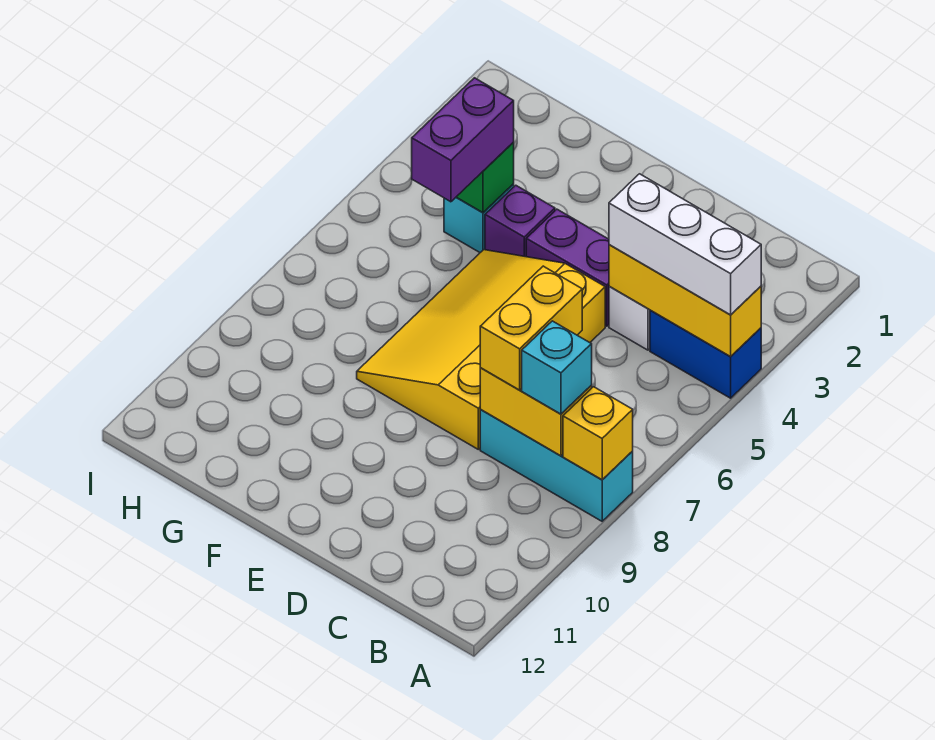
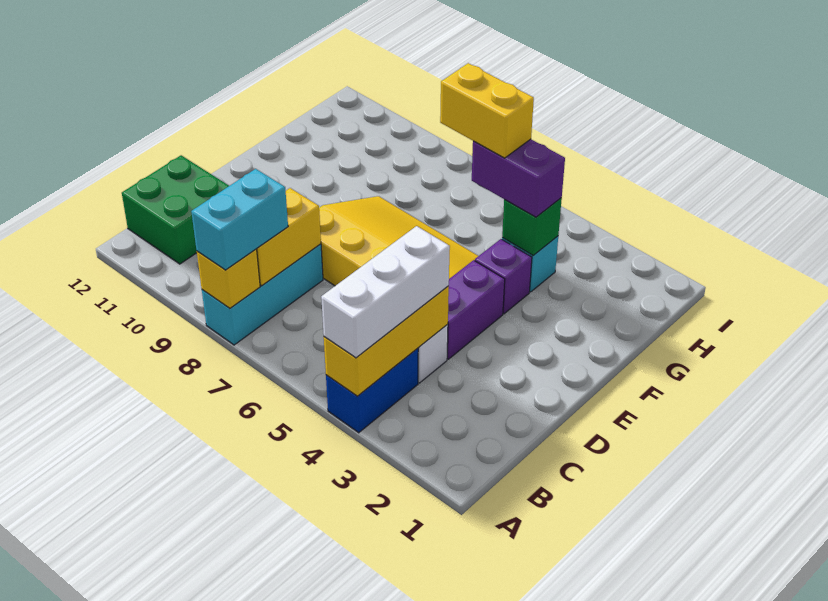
cyan brick B8 level 3 -> cyan brick A8:B8 level 3
none -> green brick B11:C12 level 1
yellow brick C7:C8 level 3 -> yellow brick G5:G6 level 4

